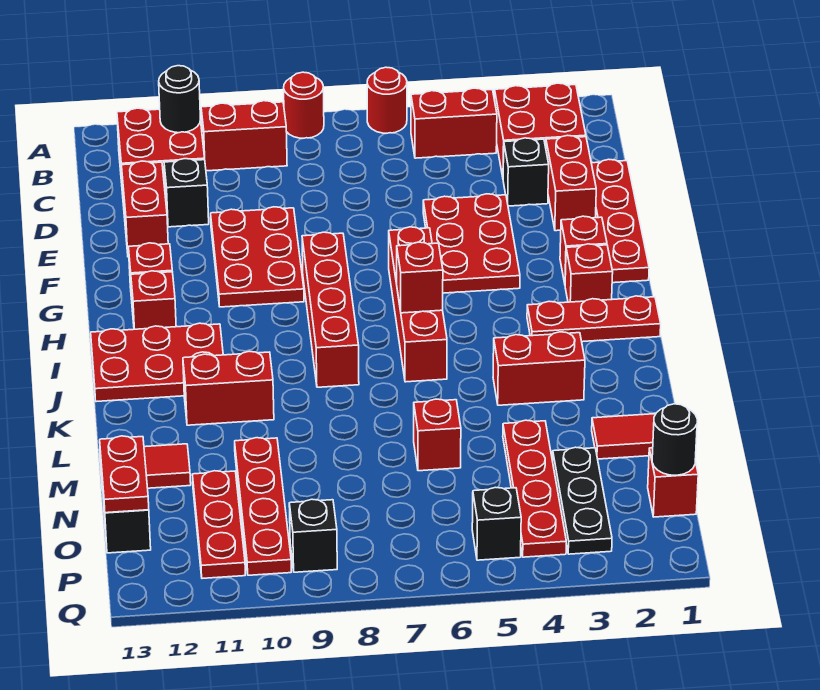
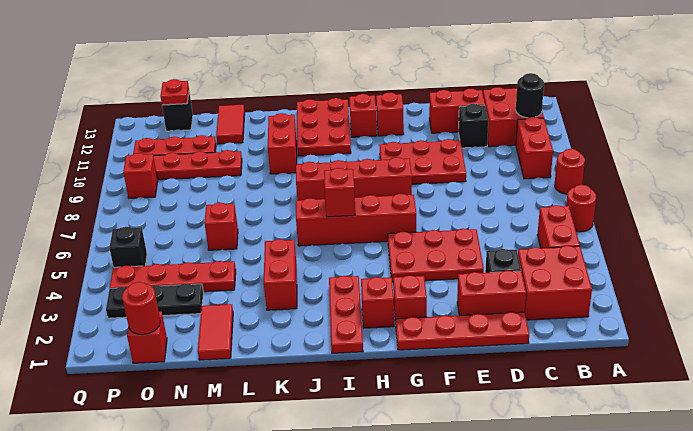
red plate N13:O13 level 2 -> red plate O13 level 2
black round brick O1 level 2 -> red round brick O1 level 2
black brick P9 level 1 -> red brick P9 level 1

